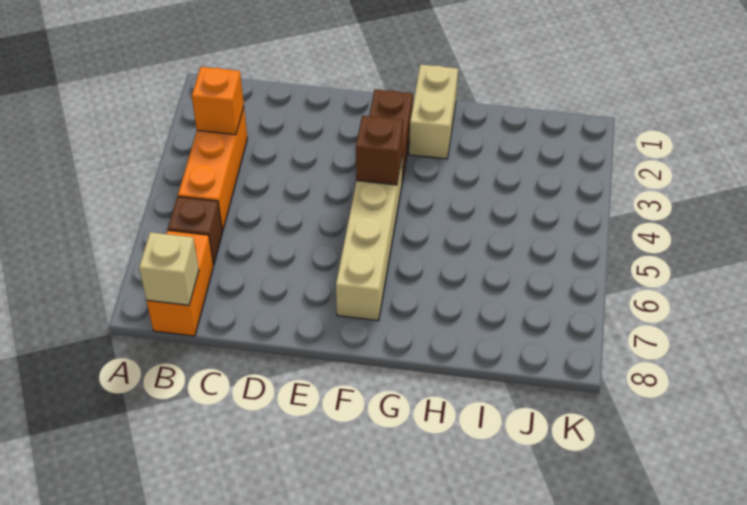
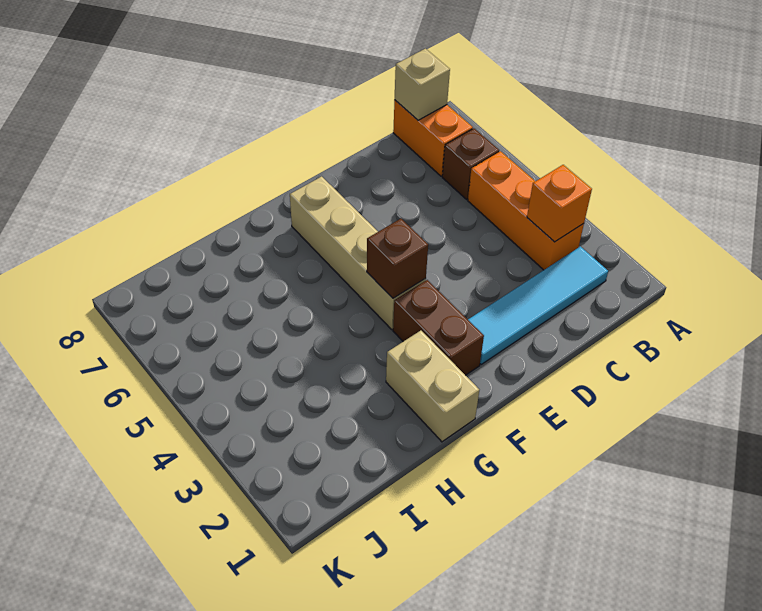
none -> cyan tile B2:E2 level 1

